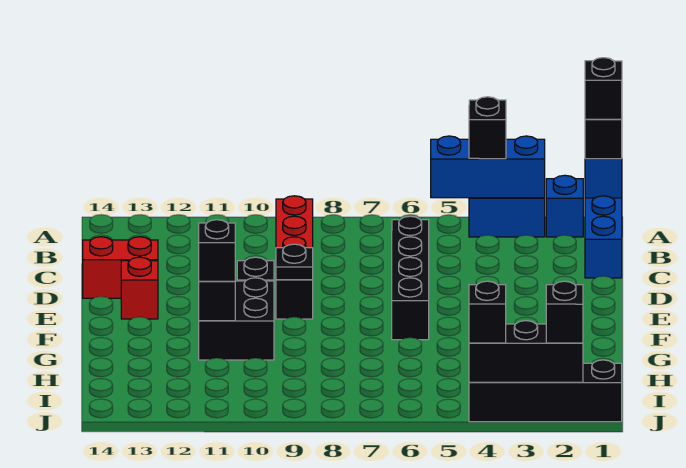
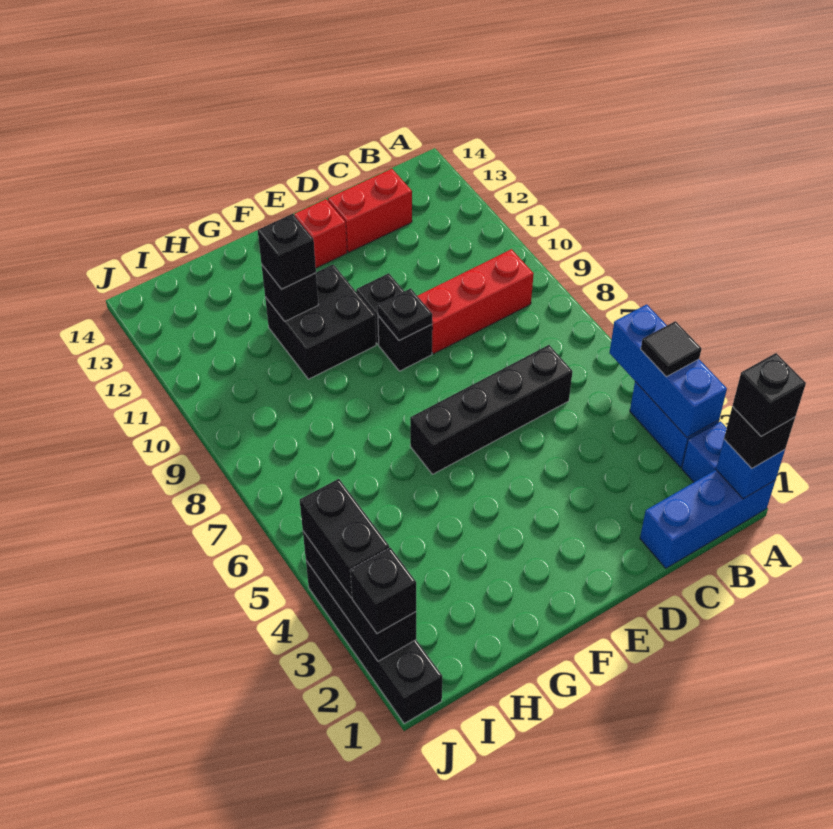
black brick A4 level 3 -> black tile A4 level 3
red brick D13:D14 level 1 -> red brick C13:D13 level 1
black brick J4 level 3 -> black brick J3:J4 level 3

